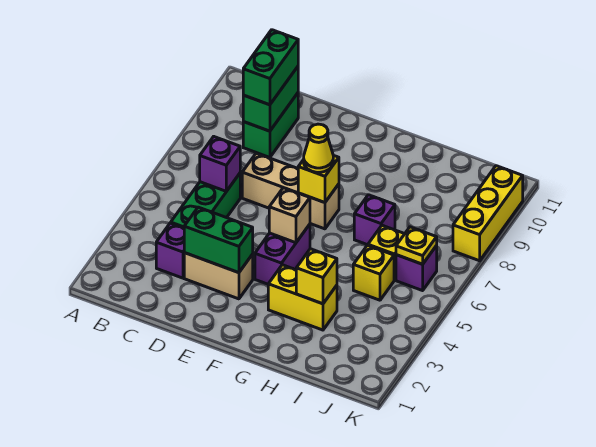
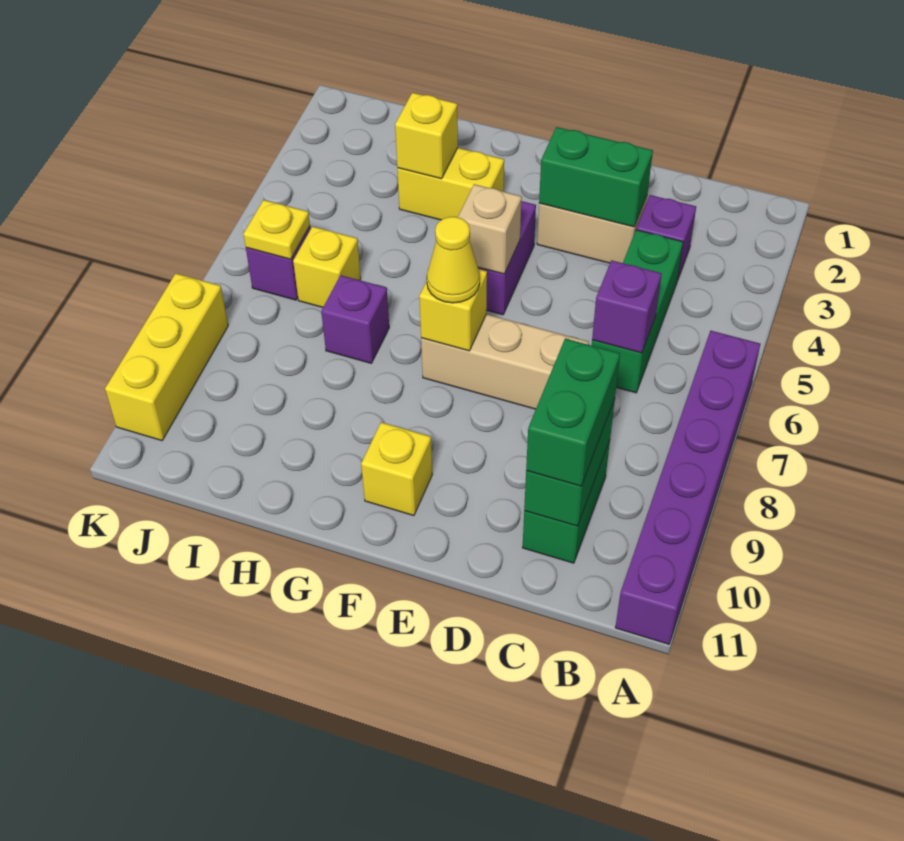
none -> purple brick A6:A11 level 1
yellow brick I5 level 1 -> yellow brick F10 level 1

